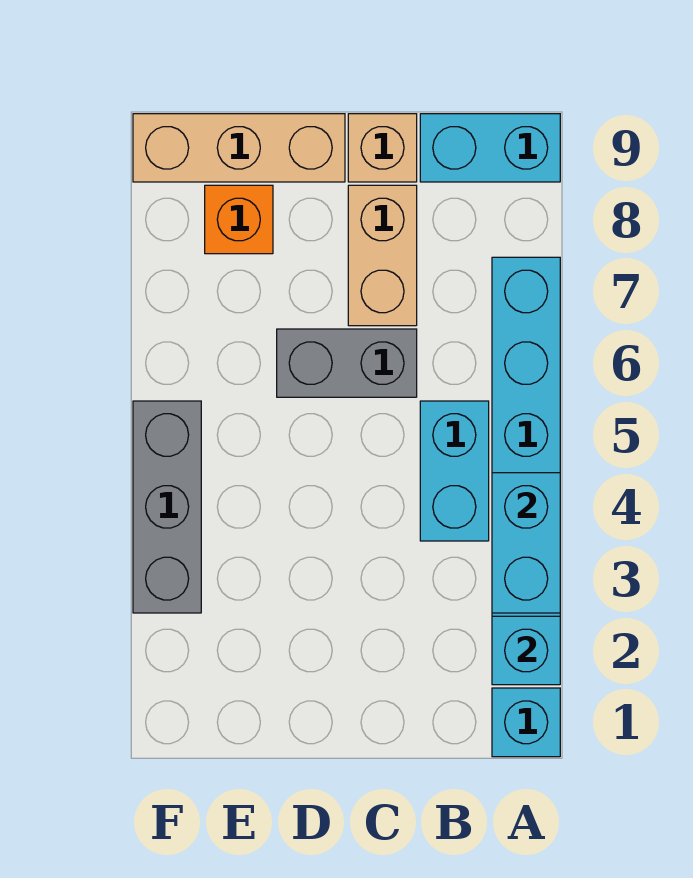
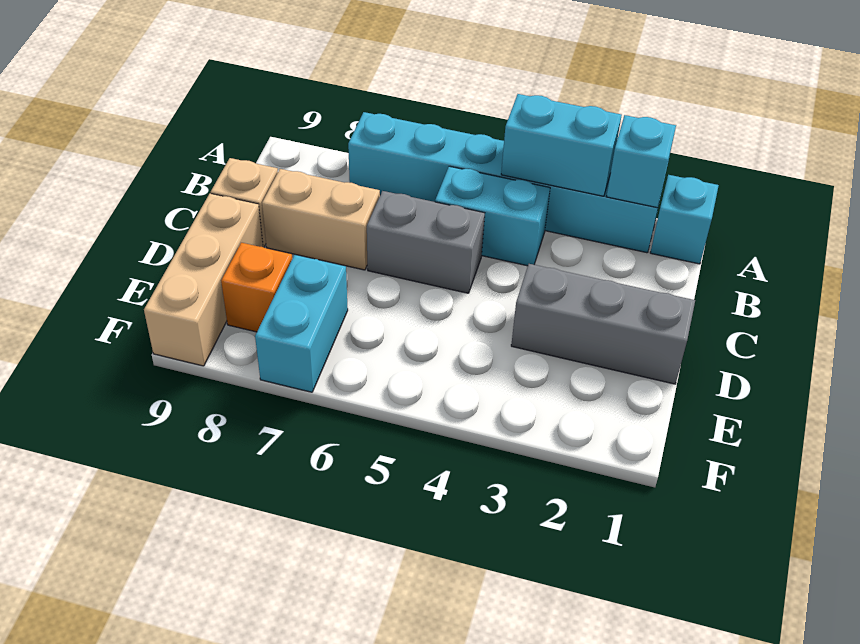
cyan brick A9:B9 level 1 -> cyan brick E7:F7 level 1
grey brick C6:D6 level 1 -> grey brick C5:C6 level 1
grey brick F3:F5 level 1 -> grey brick D1:D3 level 1

